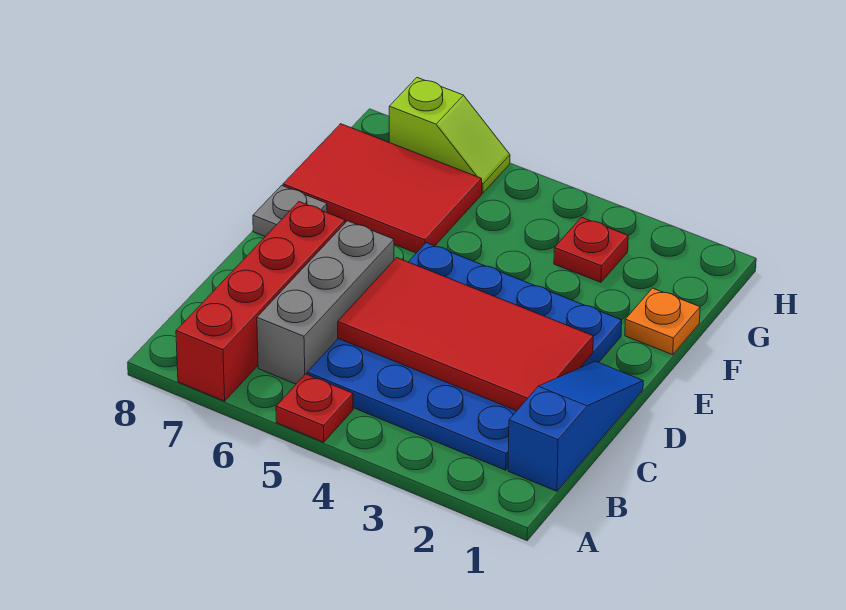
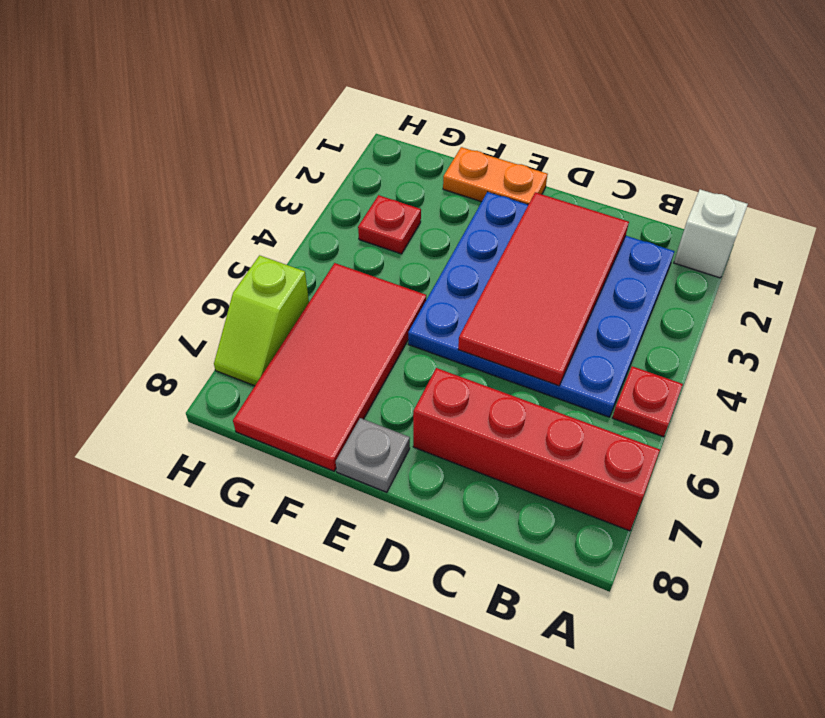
none -> white brick A1 level 1
blue slope B1:D1 level 1 top B -> none
grey brick B6:D6 level 1 -> none
orange plate F1 level 1 -> orange plate E1:F1 level 1
red tile F6:G8 level 1 -> red tile F5:G8 level 1
lime slope H6:H7 level 1 top 7 -> lime slope H6:H7 level 1 top 6

